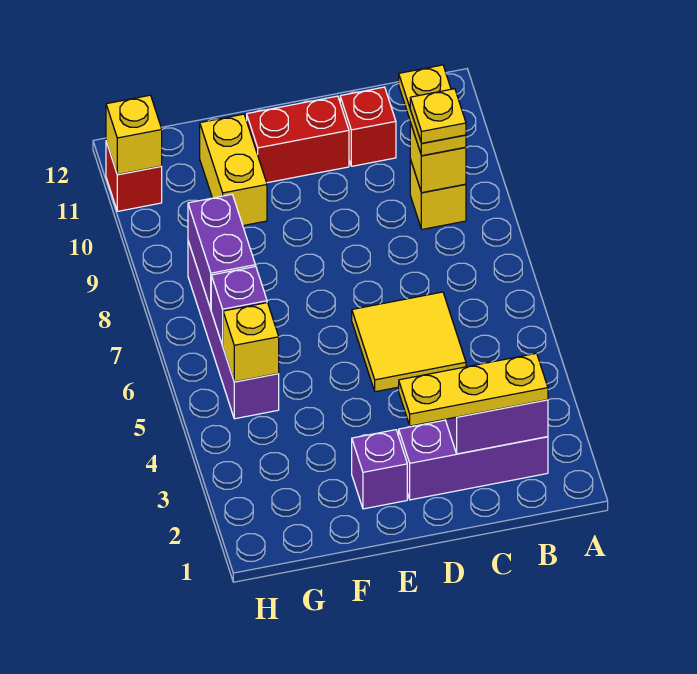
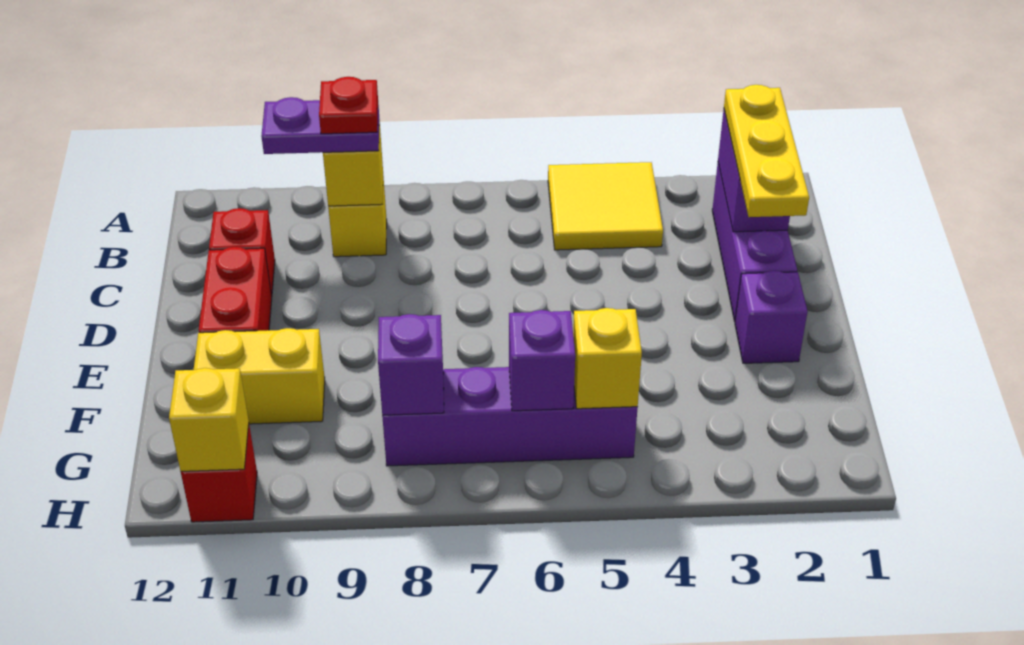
yellow plate B9:B10 level 3 -> purple plate B9:B10 level 3
yellow plate B9 level 4 -> red plate B9 level 4
yellow tile C5:D6 level 1 -> yellow tile A4:B5 level 1
purple brick G7:G8 level 2 -> purple brick G8 level 2

